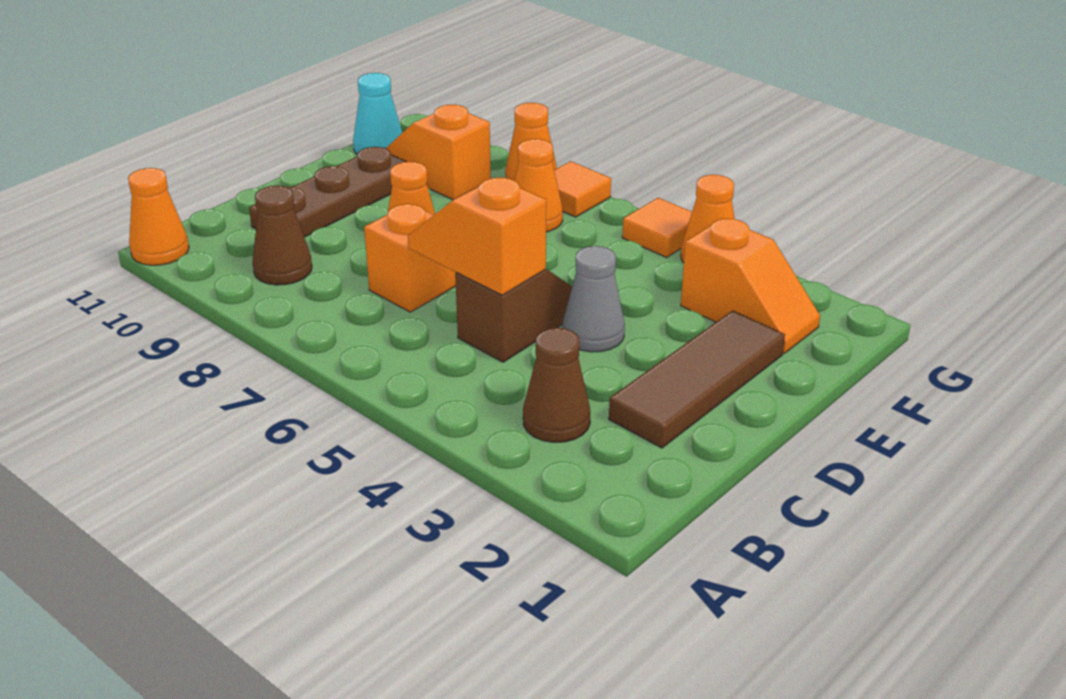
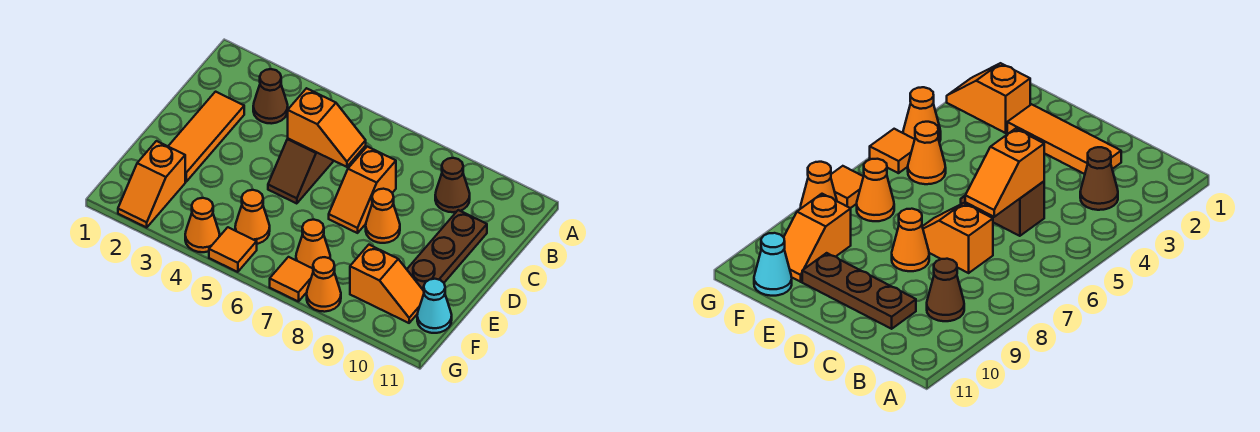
orange cone A11 level 1 -> orange cone F5 level 1
brown tile C2:E2 level 1 -> orange tile C2:E2 level 1
grey cone D4 level 1 -> none
orange slope F2:F3 level 1 top 3 -> orange slope F2:G2 level 1 top F

